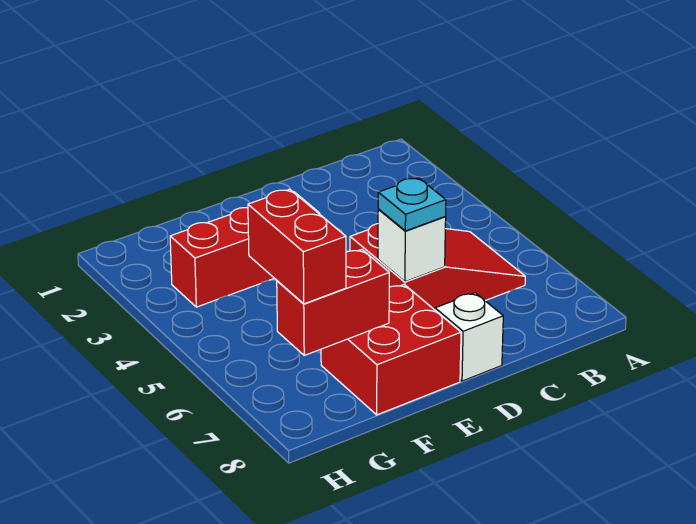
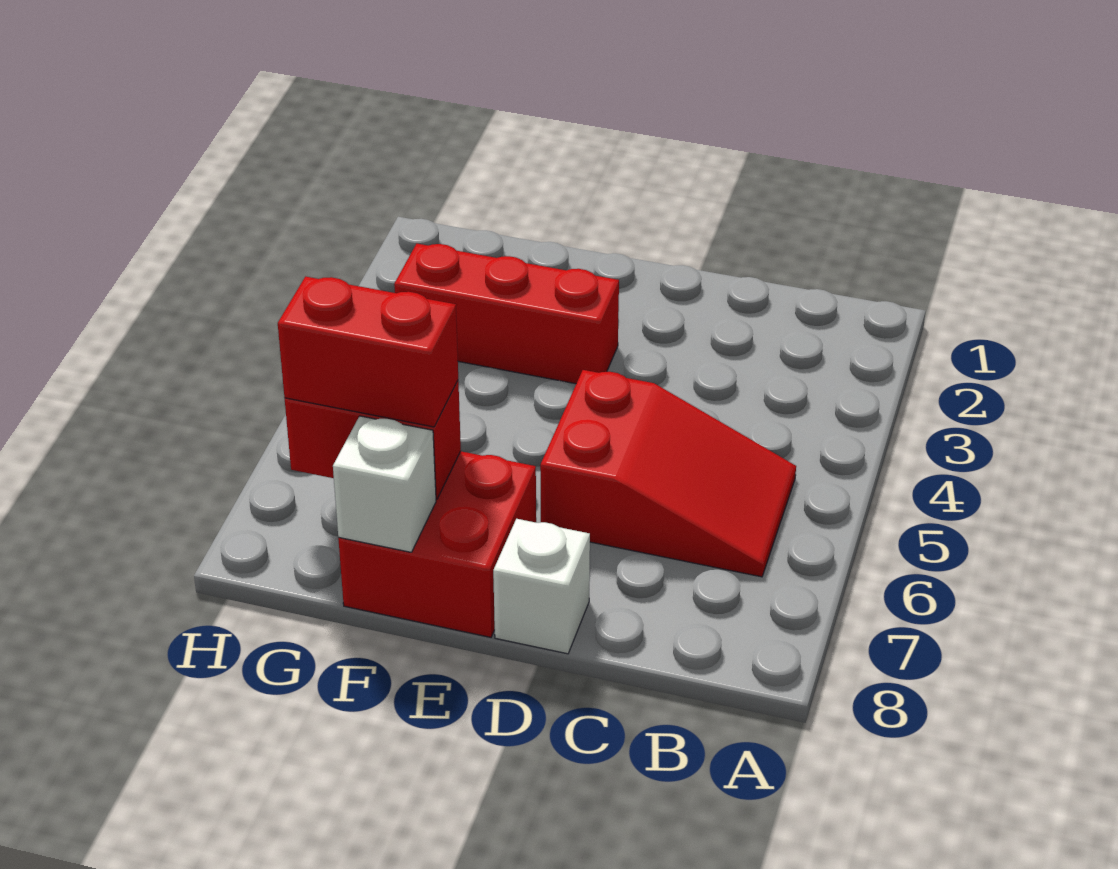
white brick D6 level 2 -> white brick F8 level 2
cyan plate D6 level 3 -> none
red brick G6:G7 level 3 -> red brick F7:G7 level 3

